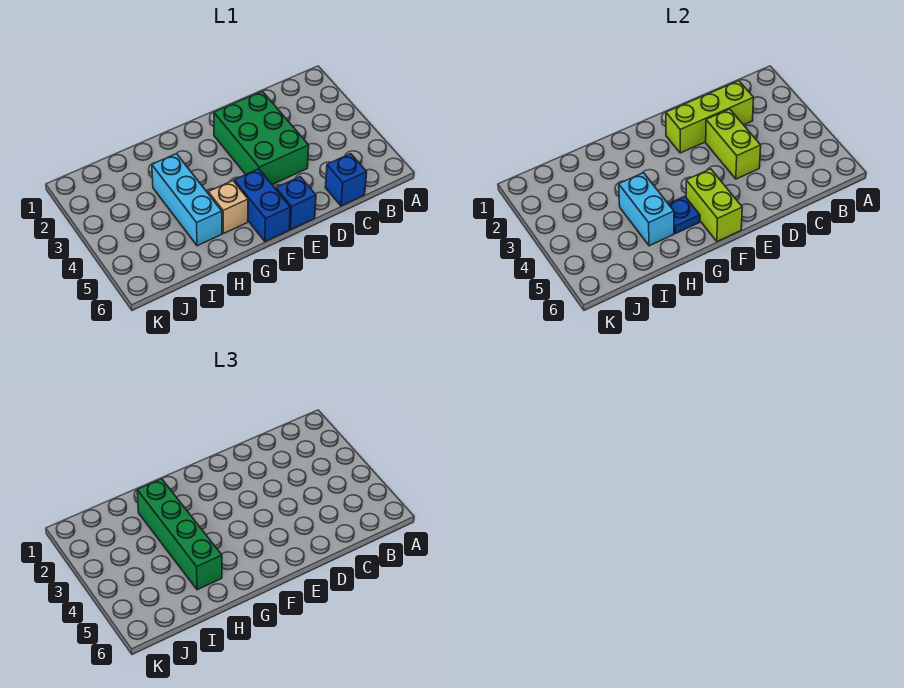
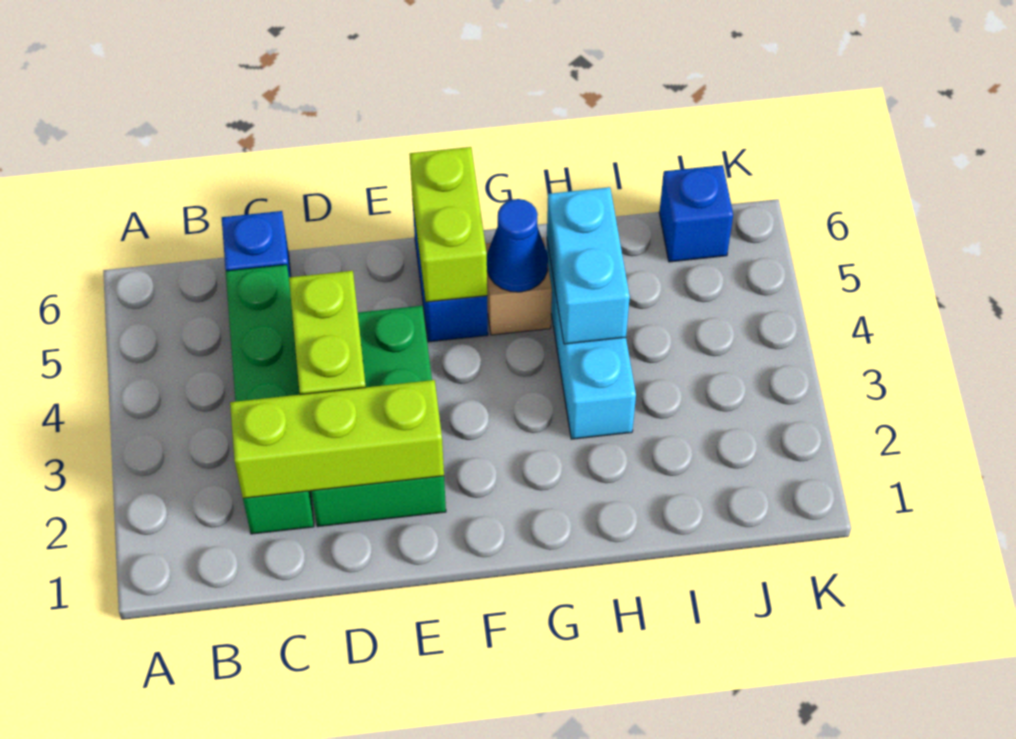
blue brick E6 level 1 -> blue brick J6 level 1
blue plate G5 level 2 -> blue cone G5 level 2
green brick H2:H5 level 3 -> green brick C2:C5 level 1

